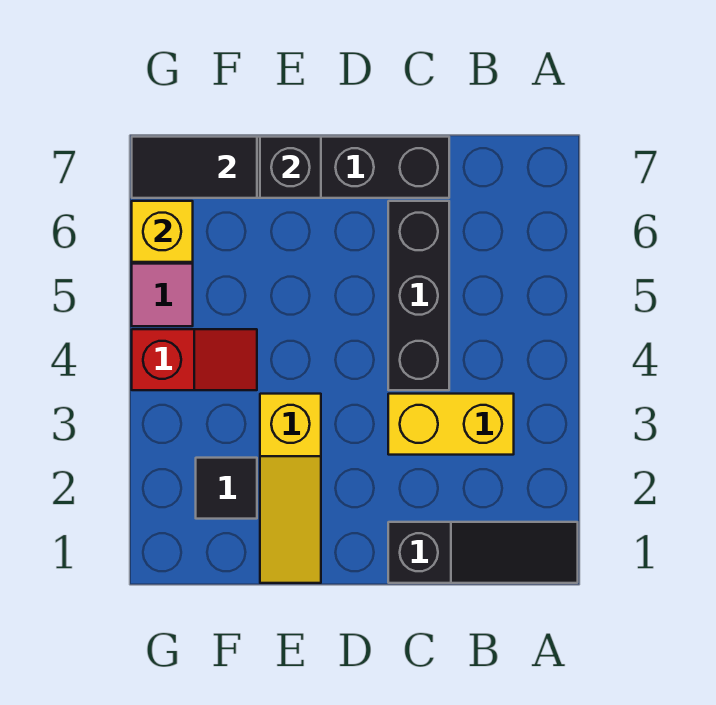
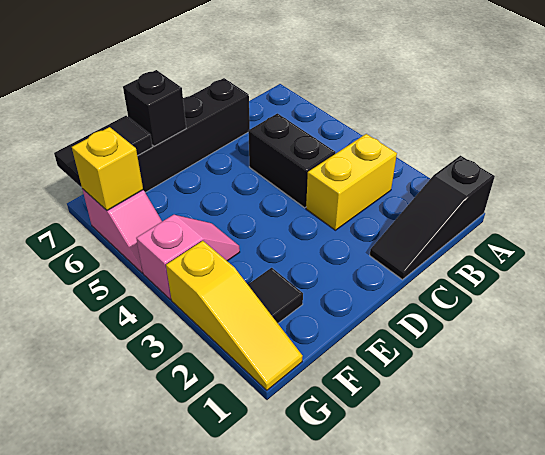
black slope A1:C1 level 1 top C -> black slope A1:C1 level 1 top A
black brick C4:C6 level 1 -> black brick C4:C5 level 1
yellow slope E1:E3 level 1 top 3 -> yellow slope G1:G3 level 1 top 3
red slope F4:G4 level 1 top G -> pink slope F4:G4 level 1 top G

